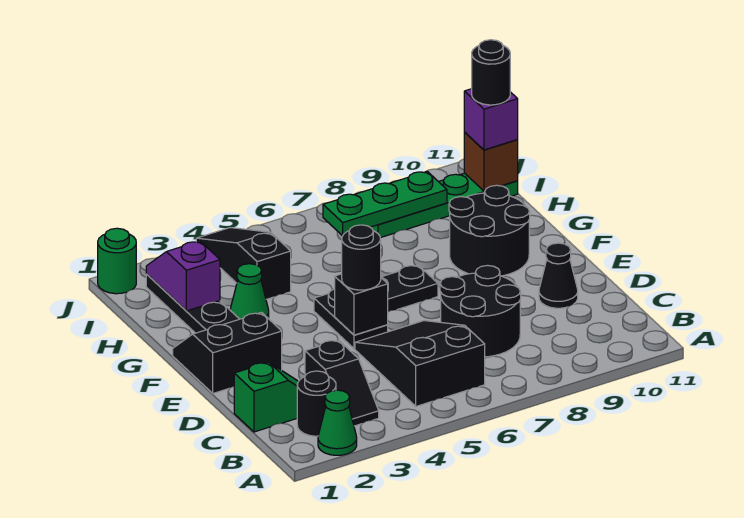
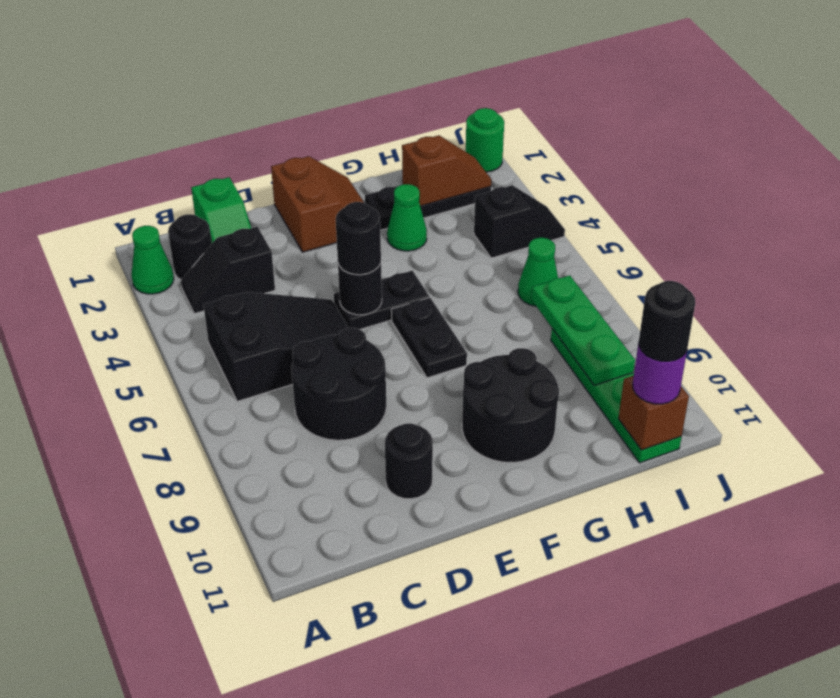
black cone D10 level 1 -> black round brick D10 level 1
black slope E1:F2 level 1 top E -> brown slope E1:F2 level 1 top E
black brick E5 level 2 -> black round brick E5 level 2
purple slope H2:I2 level 2 top H -> brown slope H2:I2 level 2 top H
black slope H4:J4 level 1 top H -> black slope I4:J4 level 1 top I
none -> green cone I6 level 1
purple brick I11 level 3 -> purple round brick I11 level 3

